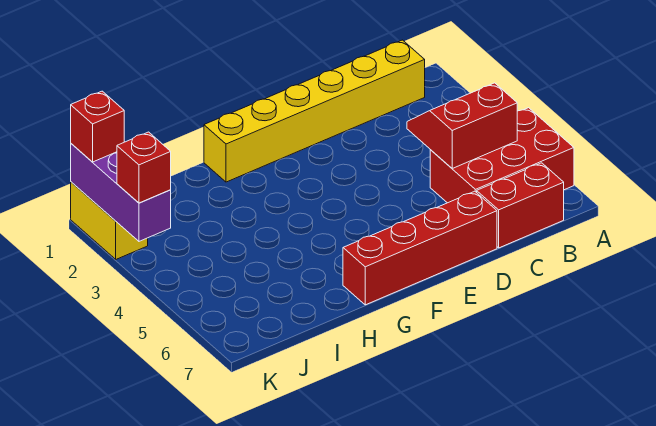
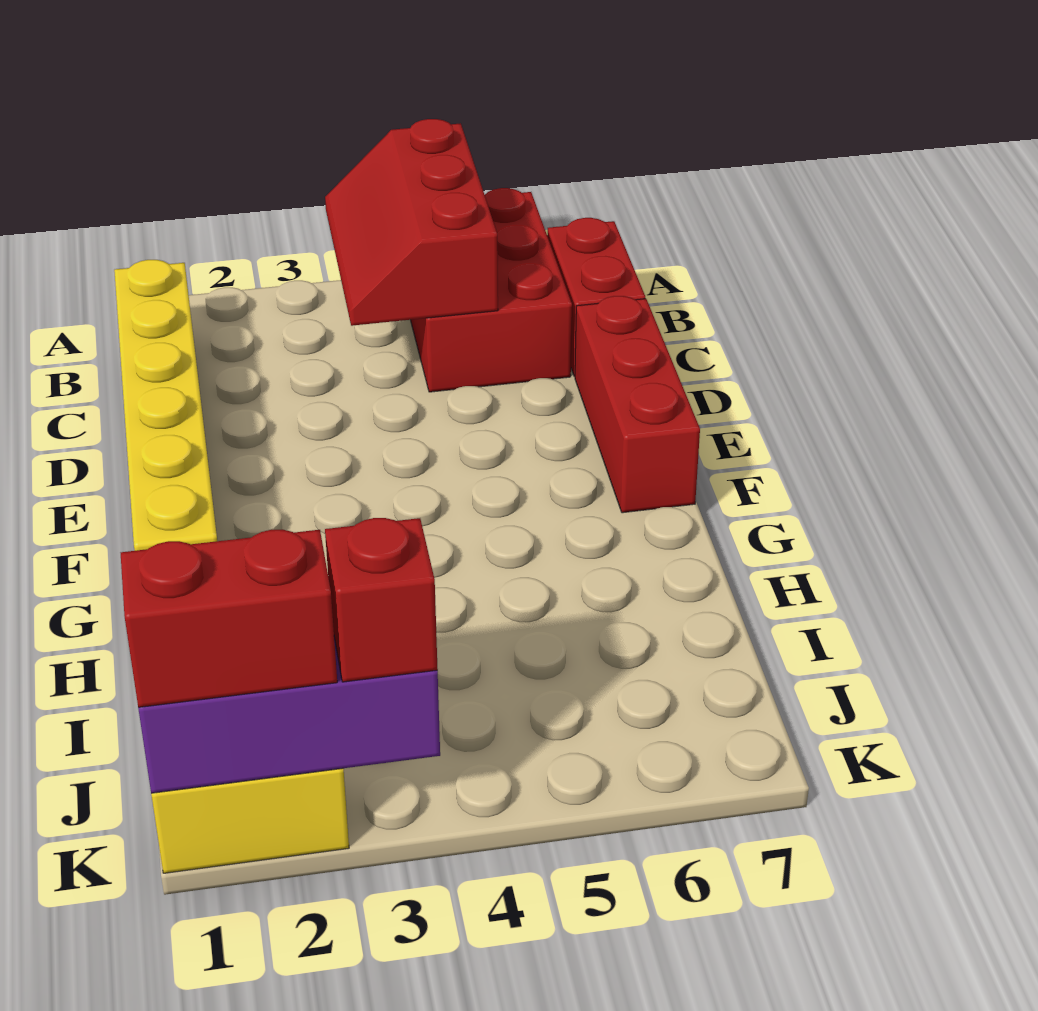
red slope B4:C5 level 2 top 5 -> red slope A4:C5 level 2 top 5
red brick D7:G7 level 1 -> red brick D7:F7 level 1
red brick K1 level 3 -> red brick K1:K2 level 3

